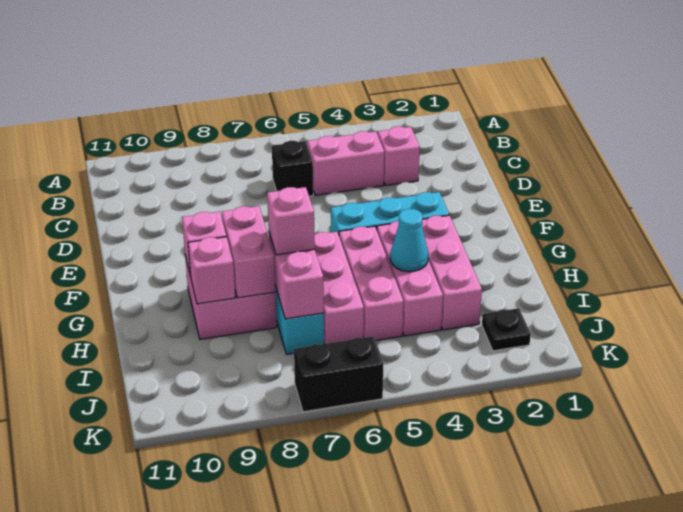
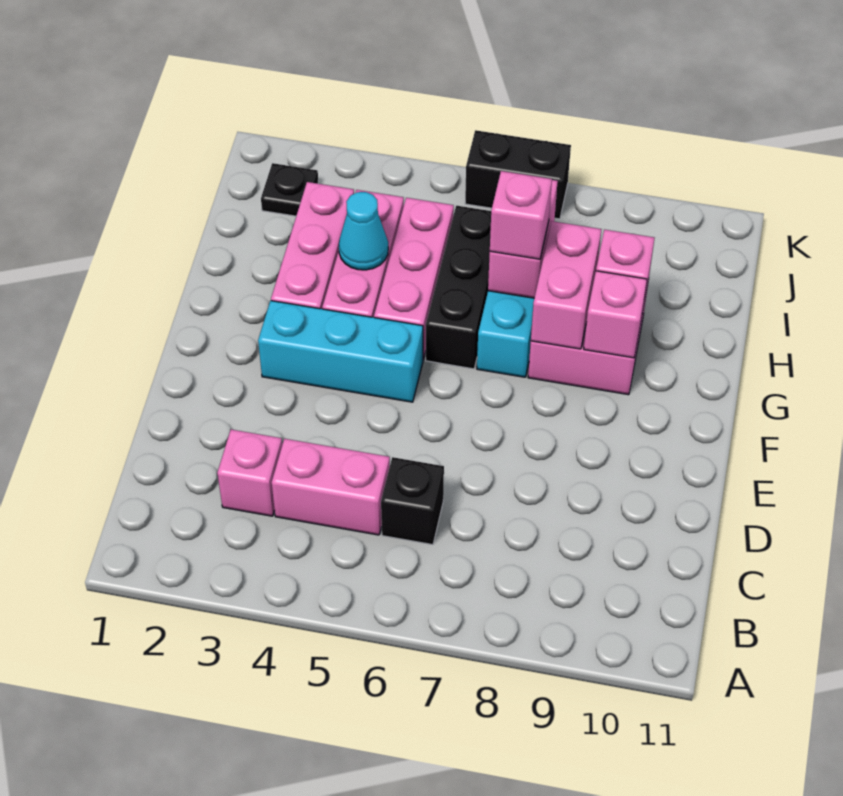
pink brick G6:I6 level 1 -> black brick G6:I6 level 1

